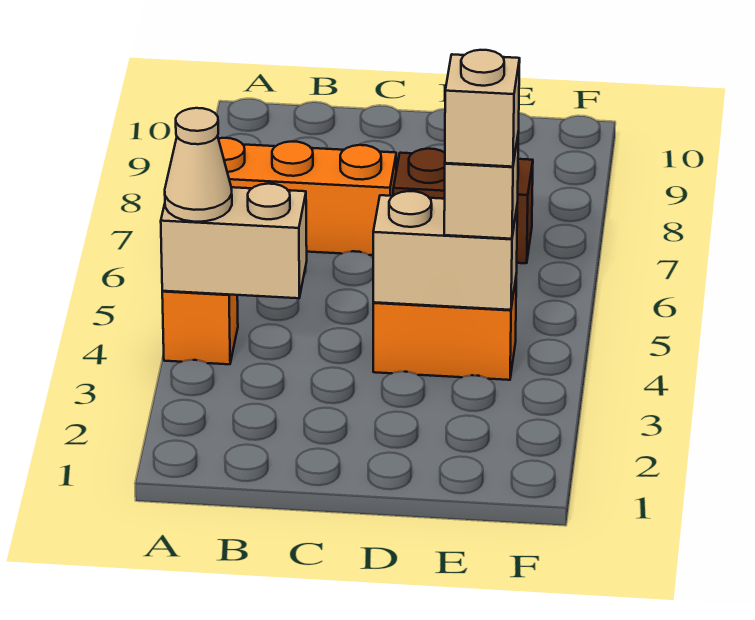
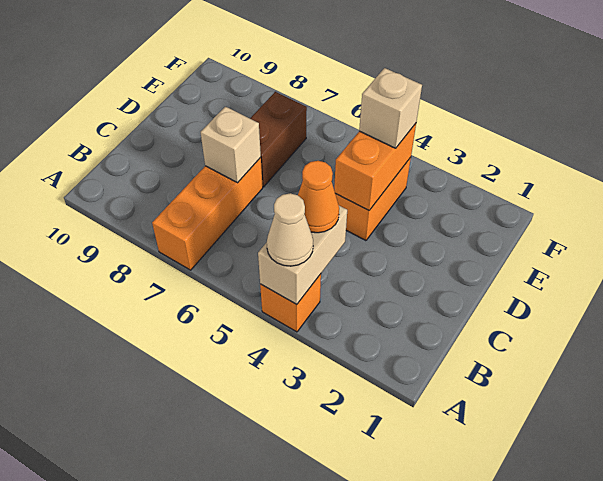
none -> orange cone B4 level 3
tan brick D4:E4 level 2 -> orange brick D4:E4 level 2
tan brick E4 level 4 -> tan brick C7 level 2

